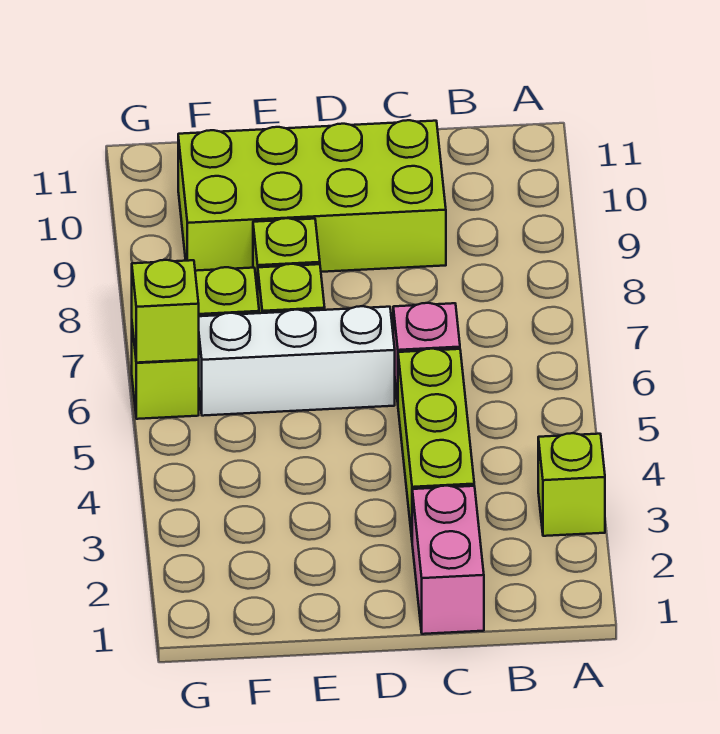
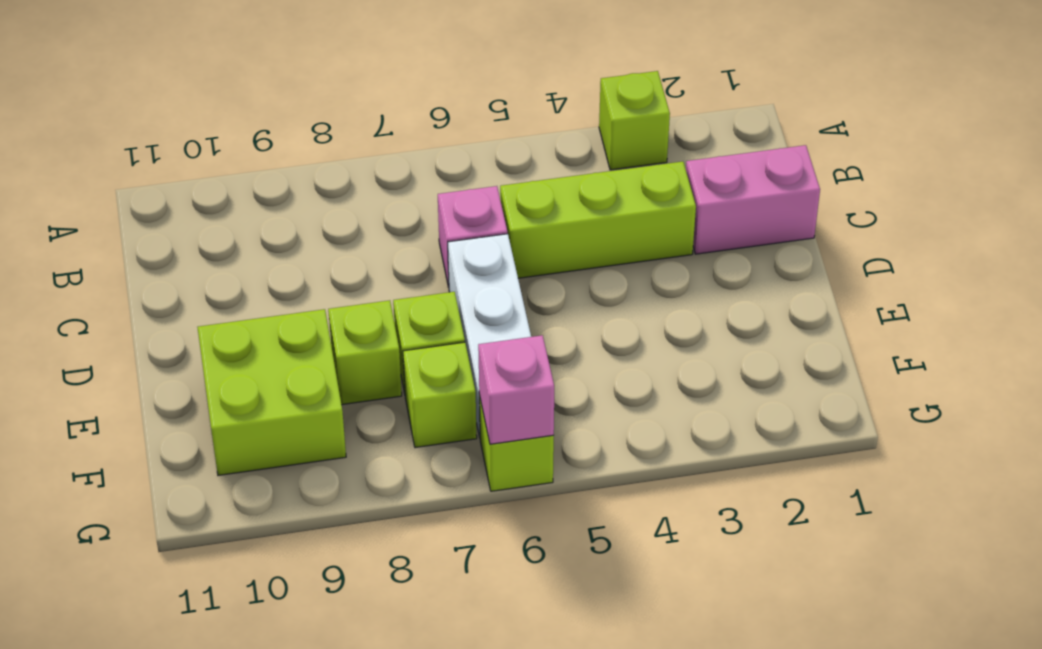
lime brick C9:F10 level 1 -> lime brick E9:F10 level 1
lime brick G6 level 2 -> pink brick G6 level 2

